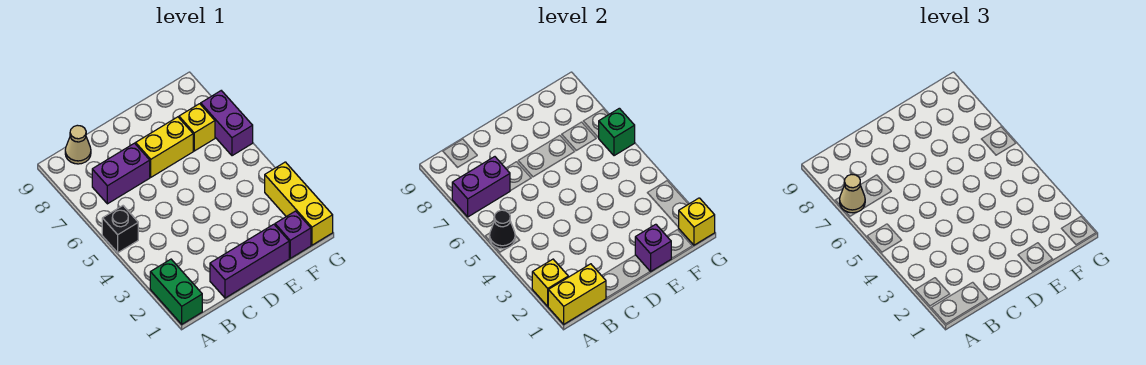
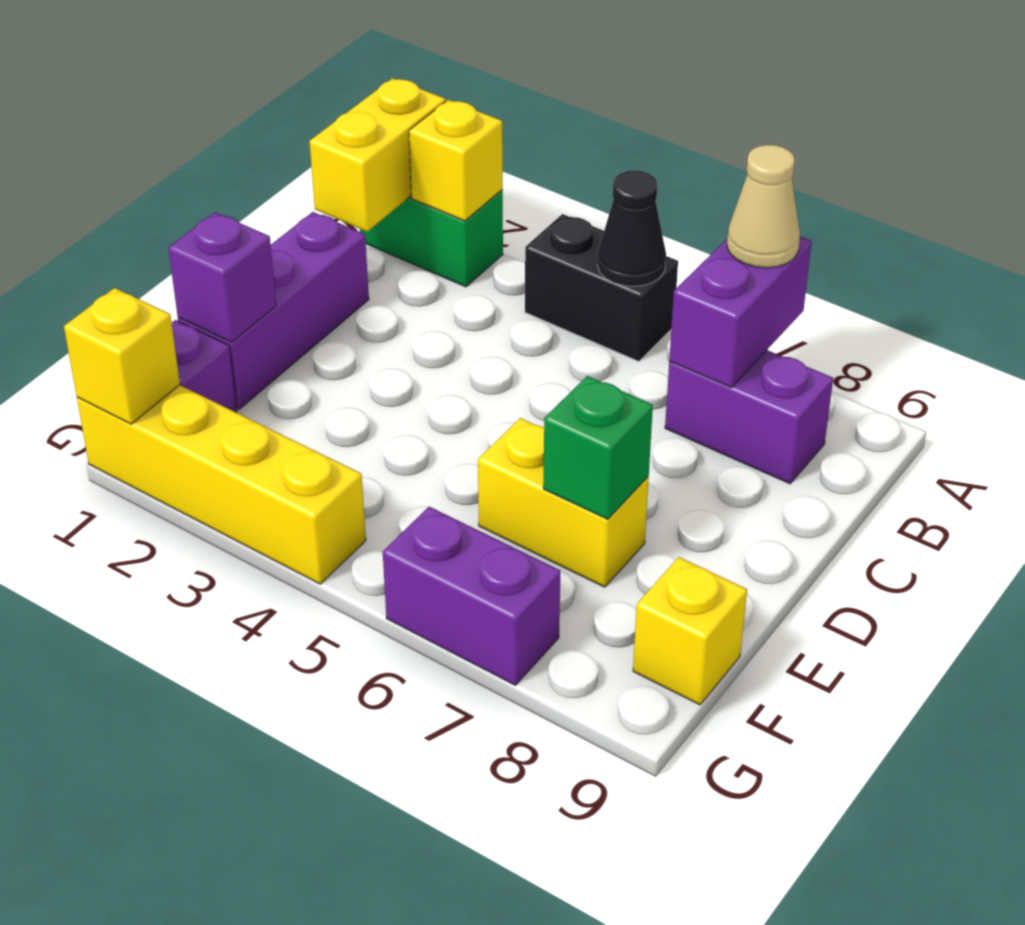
black brick A5 level 1 -> black brick A4:A5 level 1
purple brick B7:C7 level 1 -> purple brick B7:B8 level 1
tan cone B9 level 1 -> none
yellow brick D7:E7 level 1 -> yellow brick E6:E7 level 1
yellow brick F7 level 1 -> yellow brick F9 level 1
yellow brick G1:G3 level 1 -> yellow brick G1:G4 level 1
green brick G6 level 2 -> green brick E7 level 2

